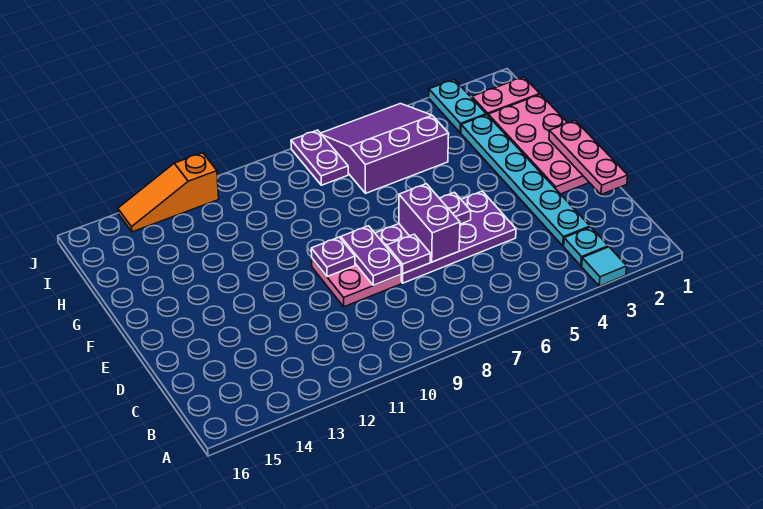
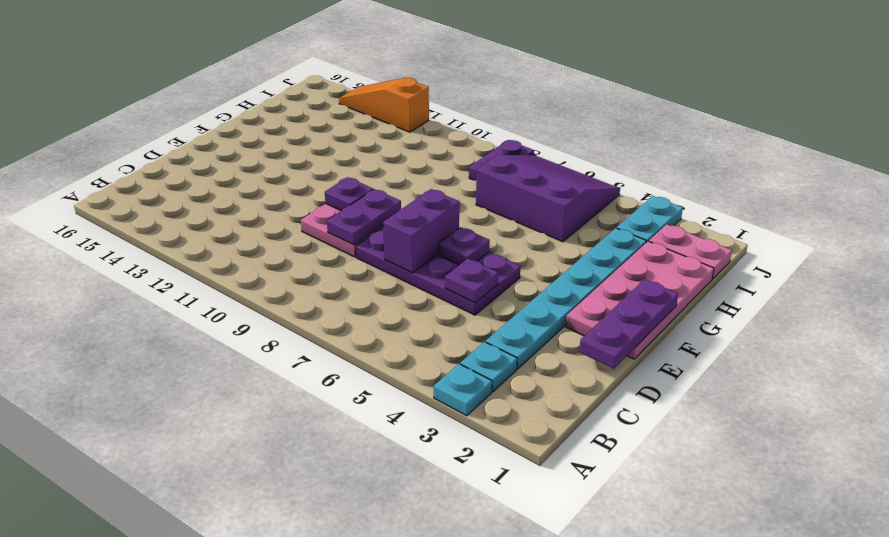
cyan tile A3 level 1 -> cyan plate A3 level 1
pink plate D1:F1 level 2 -> purple plate D1:F1 level 2
purple plate D8 level 2 -> purple plate D5 level 2

